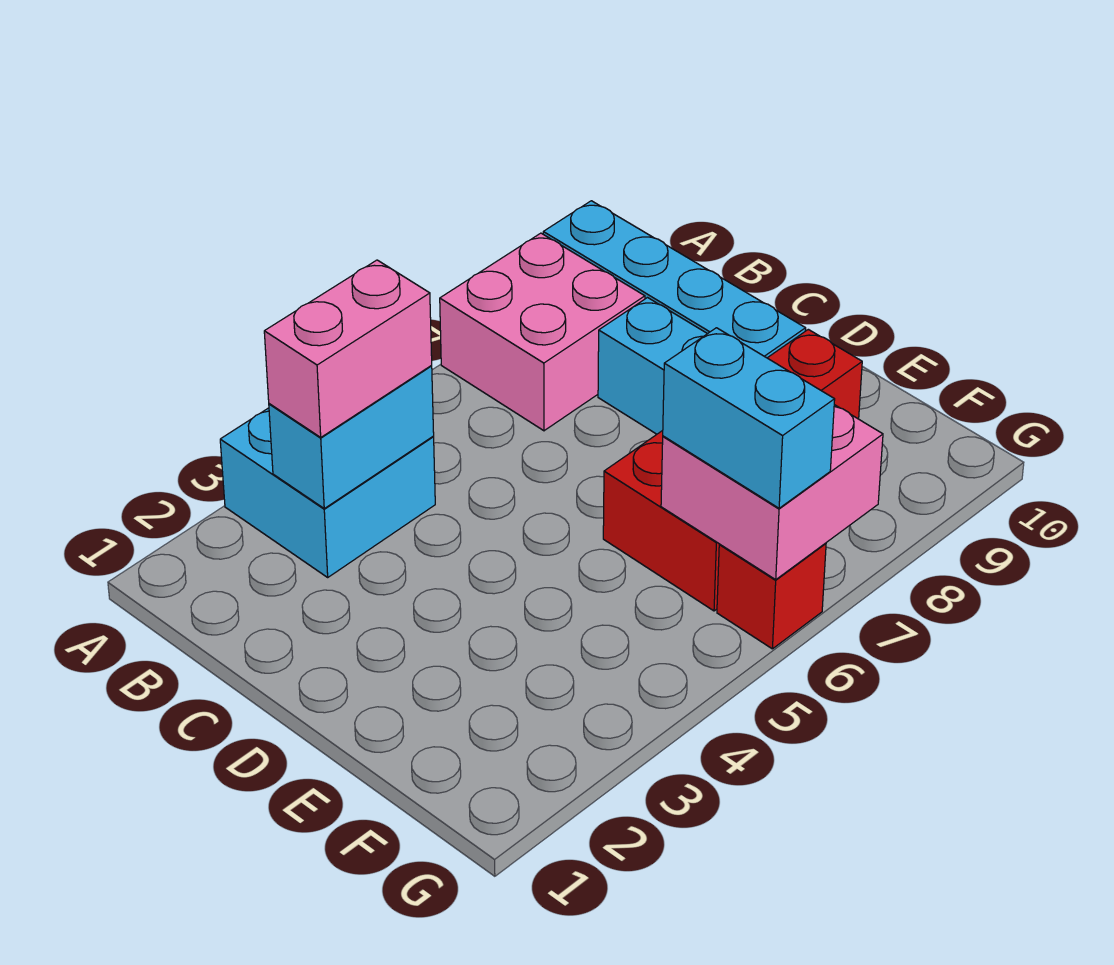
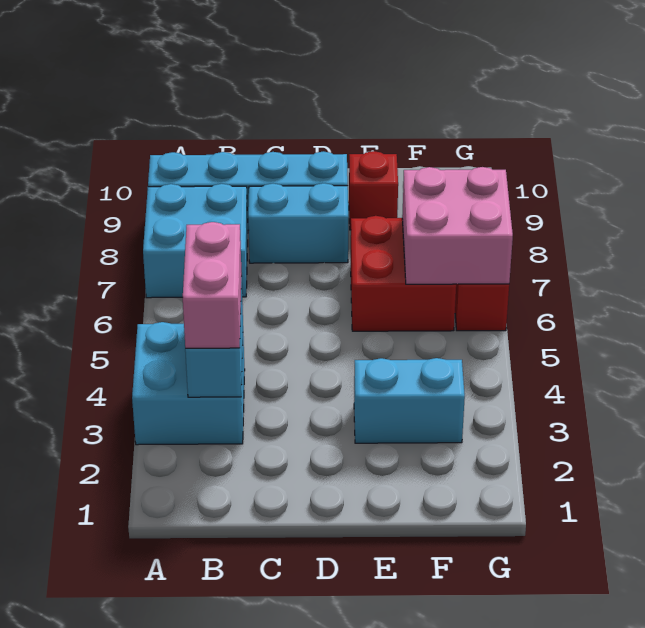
pink brick A7:B8 level 1 -> cyan brick A7:B8 level 1
cyan brick F6:G6 level 3 -> cyan brick E3:F3 level 1

